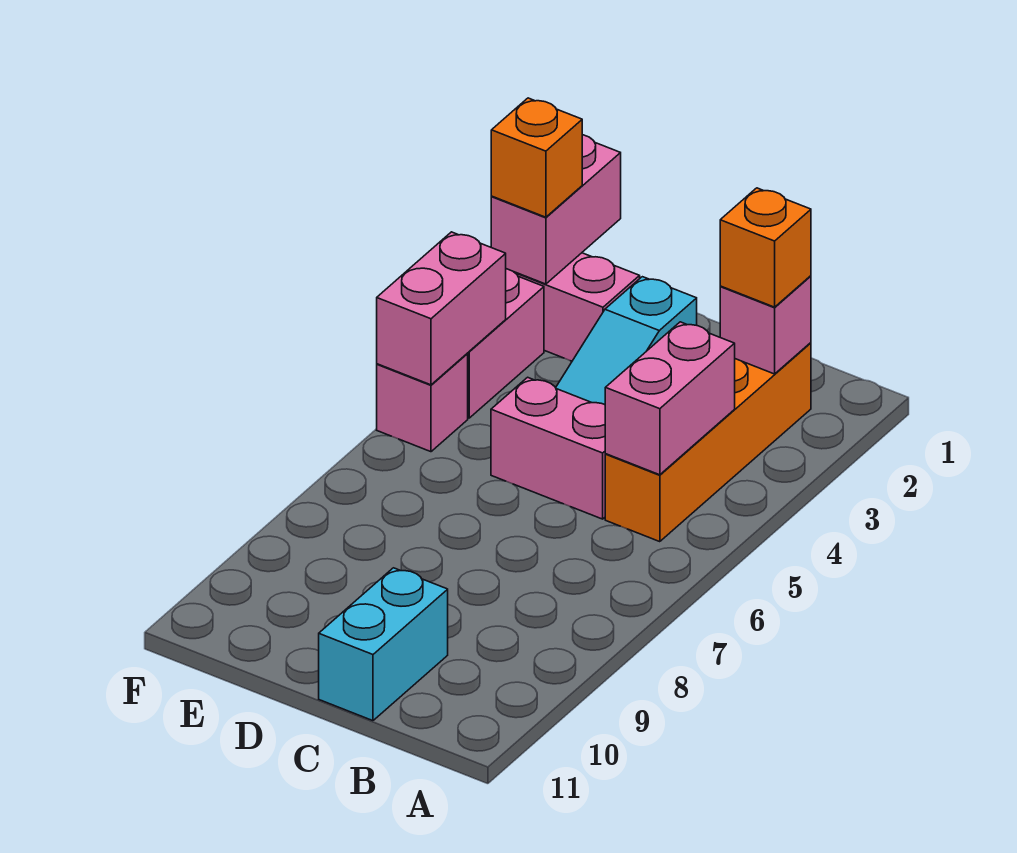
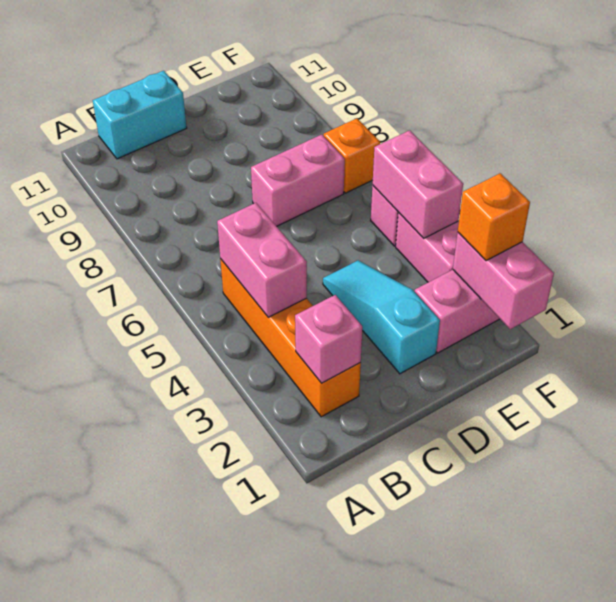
orange brick B2 level 3 -> orange brick F7 level 1
pink brick C5:D5 level 1 -> pink brick D7:E7 level 1
cyan brick C10:C11 level 1 -> cyan brick B11:C11 level 1

